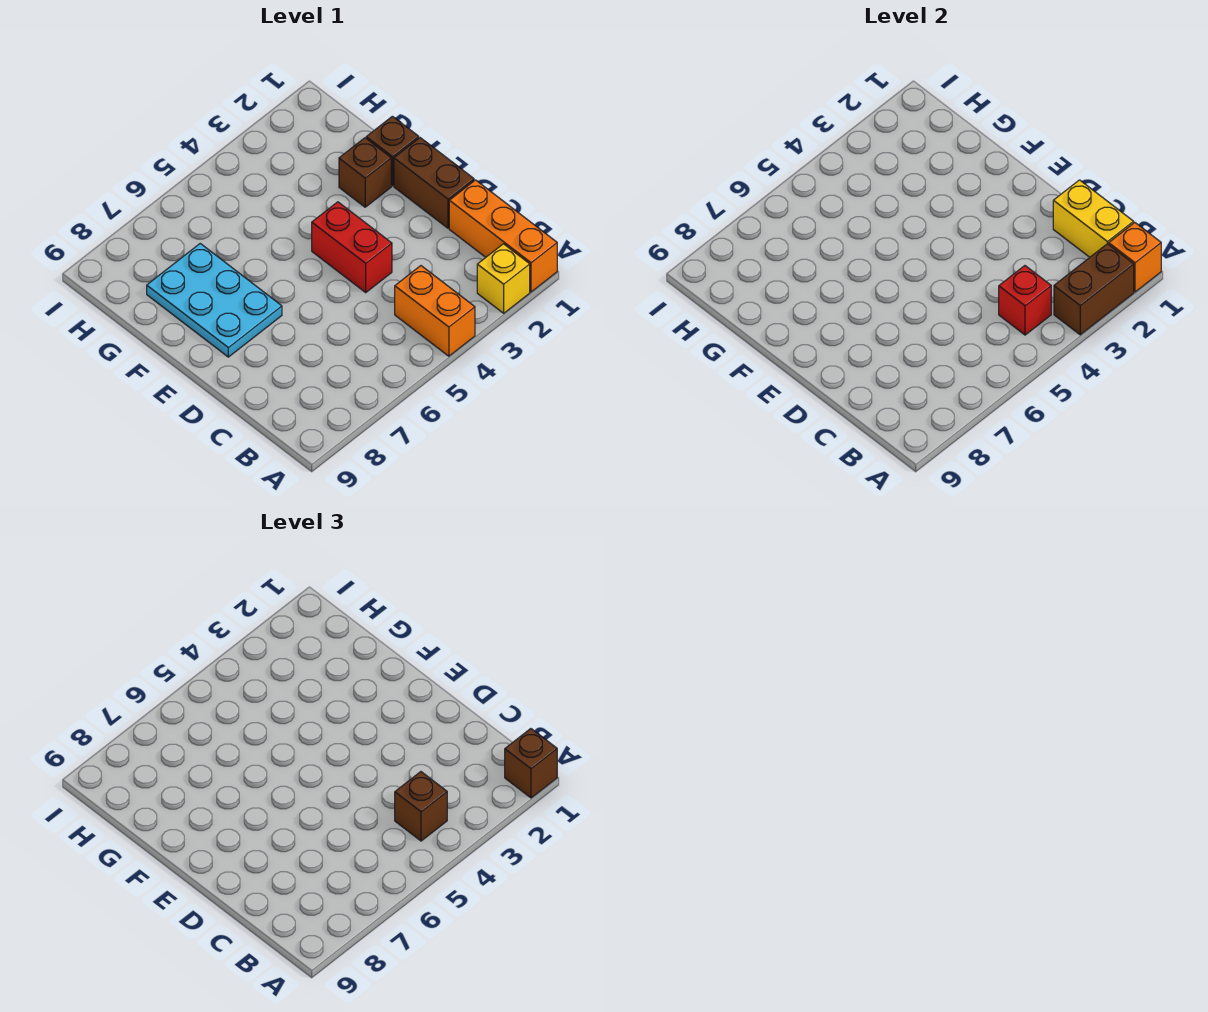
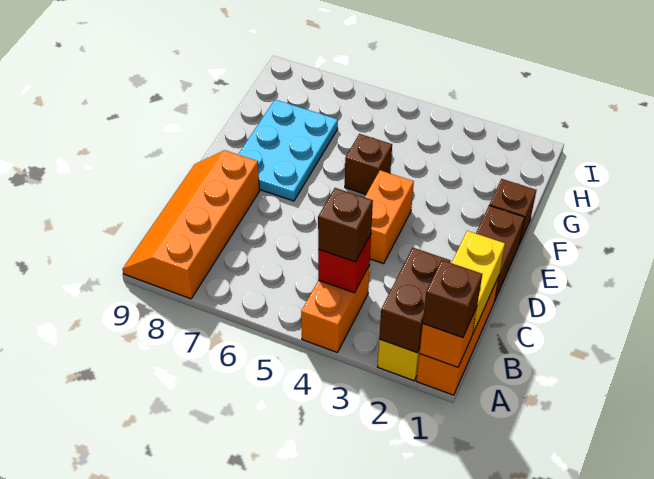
brown brick A2:A3 level 2 -> brown brick A2:B2 level 2
none -> orange slope A8:D9 level 1 top 8
red brick D4:E4 level 1 -> orange brick D4:E4 level 1
brown brick F2 level 1 -> brown brick F5 level 1

